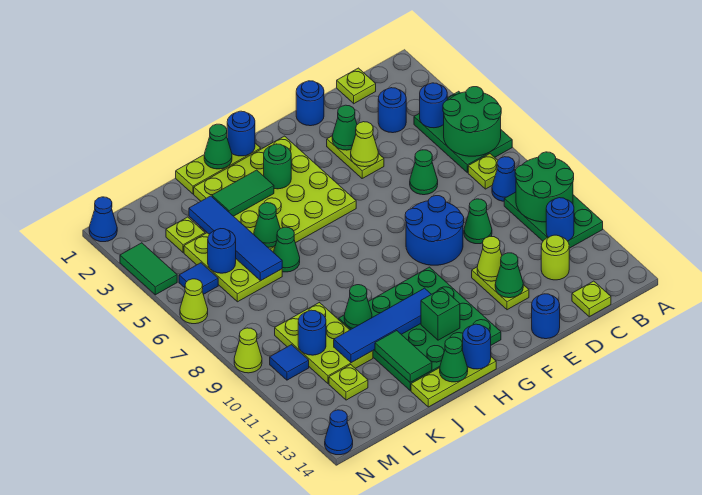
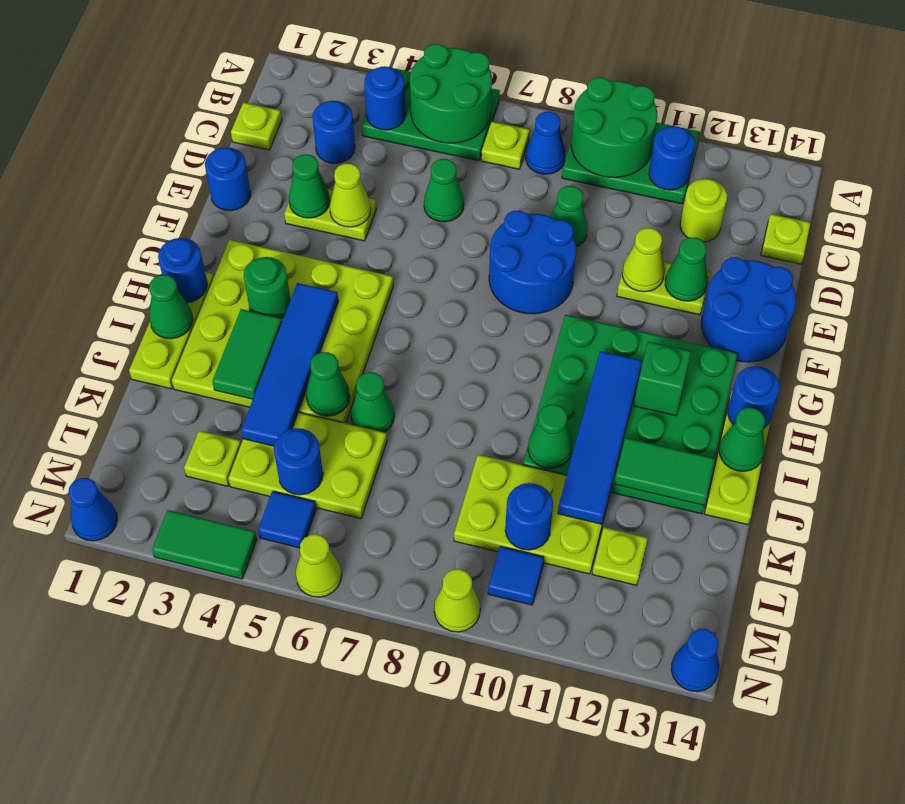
blue round brick E14 level 1 -> blue round brick E13:F14 level 1
blue tile K3:K6 level 2 -> blue tile H4:K4 level 2

